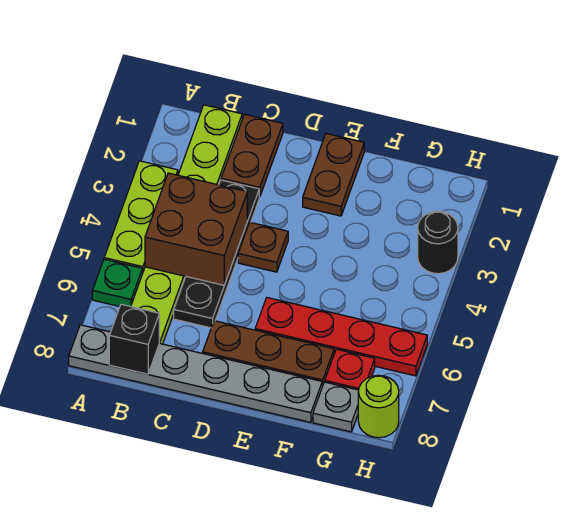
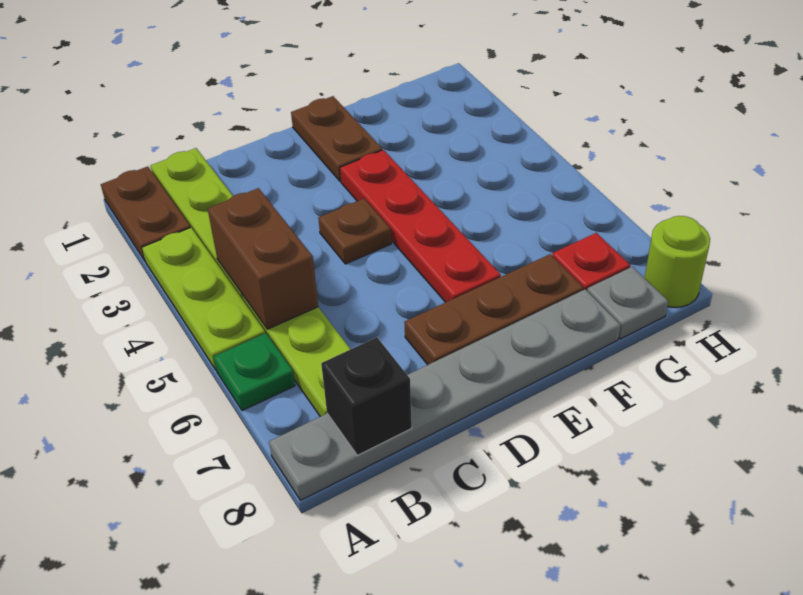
brown brick B4:C5 level 2 -> brown brick B4:B5 level 2
brown plate C1:C2 level 1 -> brown plate A1:A2 level 1
black plate C3:C6 level 1 -> none
red plate E6:H6 level 1 -> red plate E3:E6 level 1
black round brick H3 level 1 -> none

